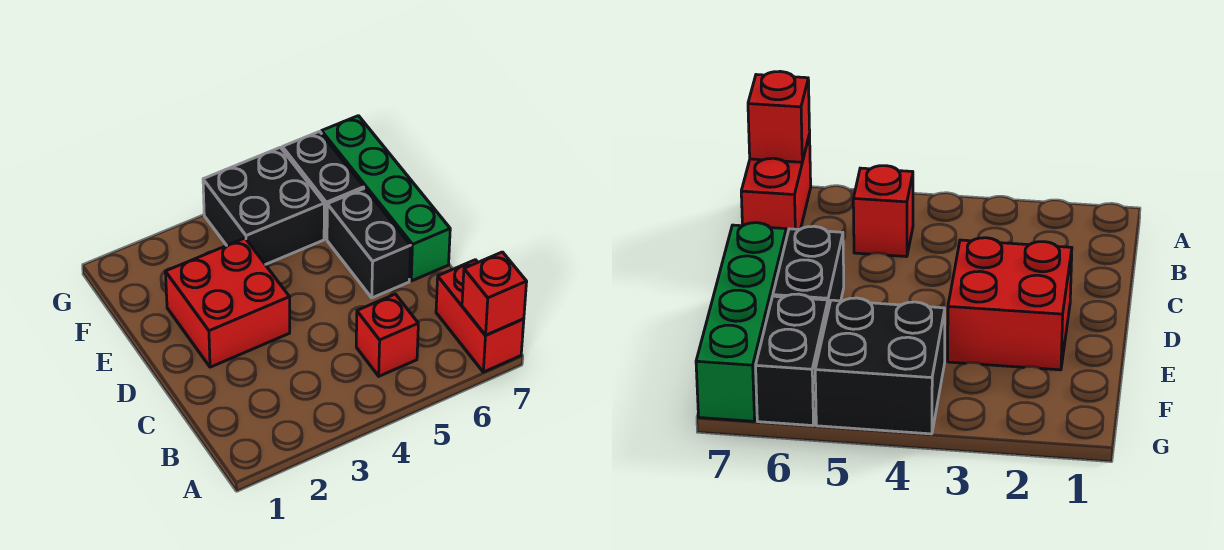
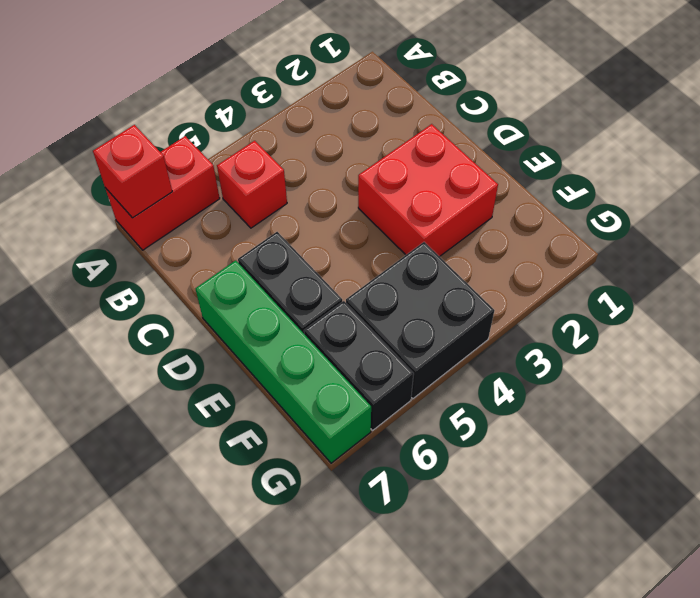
red brick A7:B7 level 1 -> red brick A6:A7 level 1

